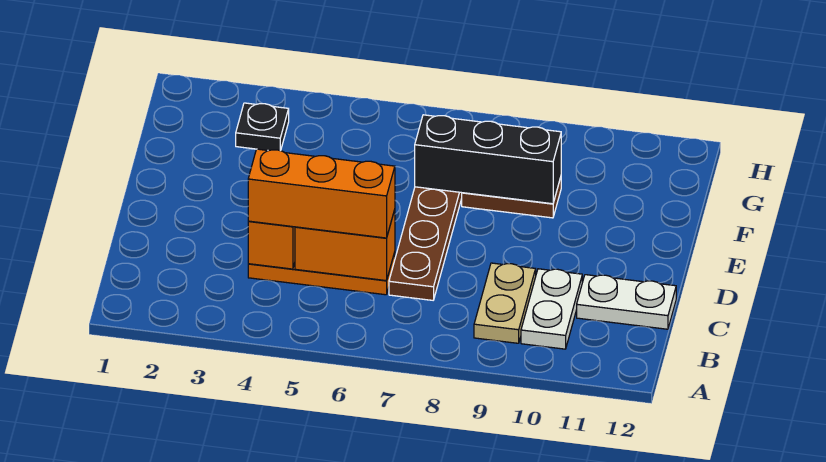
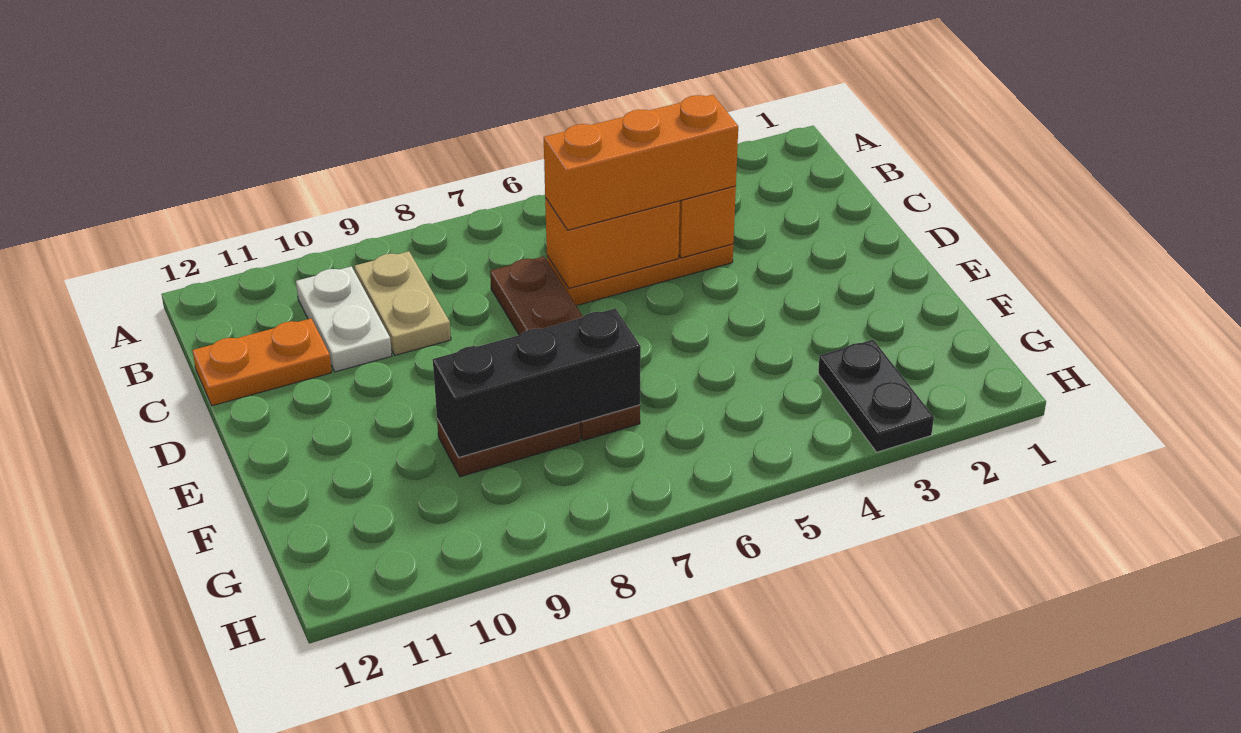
white plate C11:C12 level 1 -> orange plate C11:C12 level 1
black plate G3 level 1 -> black plate G3:H3 level 1

